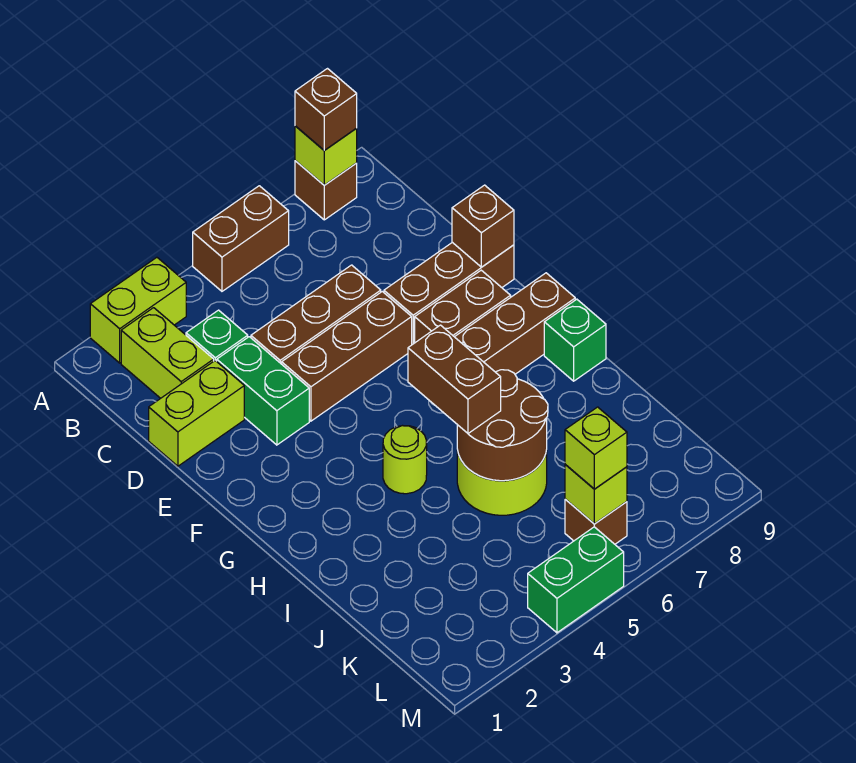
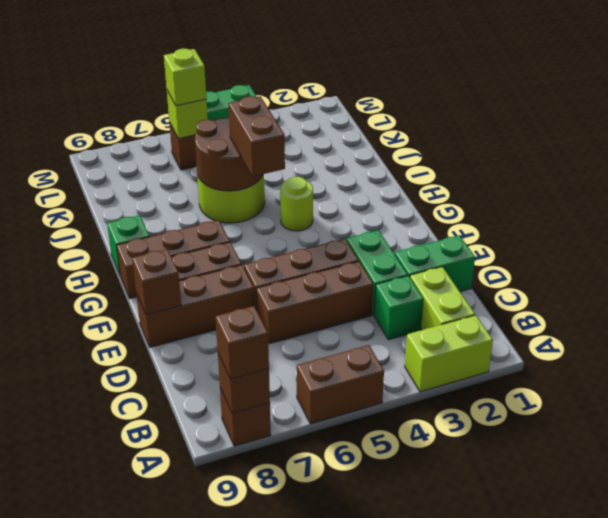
lime brick A8 level 2 -> brown brick A8 level 2
lime brick D1:D2 level 1 -> green brick D1:D2 level 1

